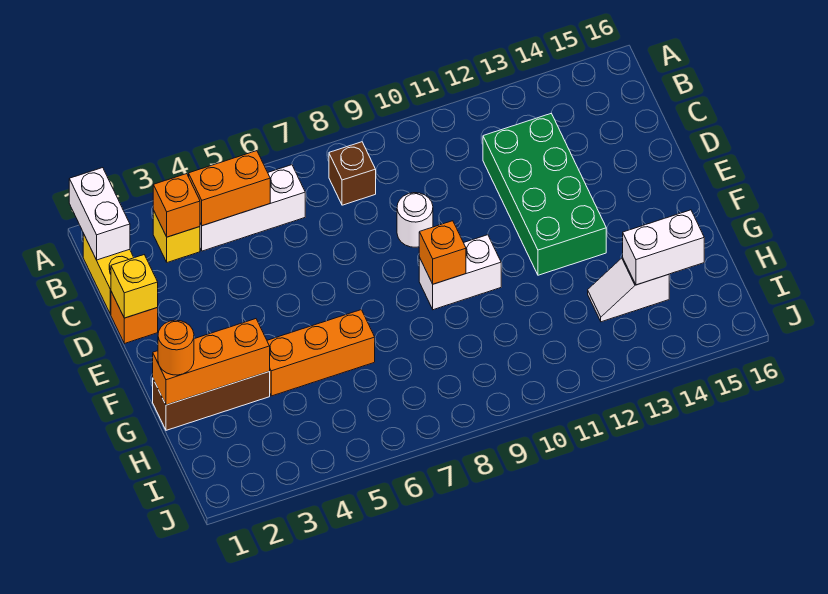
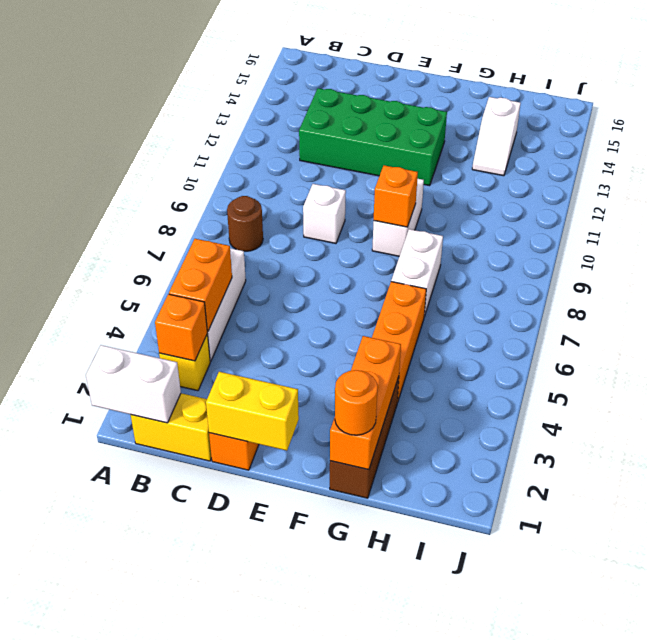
brown brick B8 level 1 -> brown round brick B8 level 1
yellow brick D1 level 2 -> yellow brick D1:E1 level 2
white round brick D9 level 1 -> white brick D9 level 1
white brick H14:H15 level 2 -> white brick G7:G8 level 1

